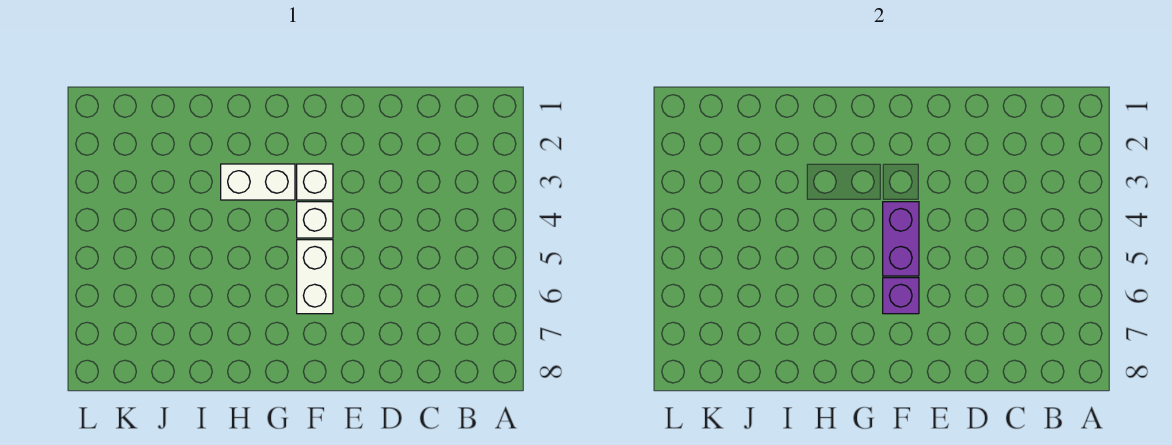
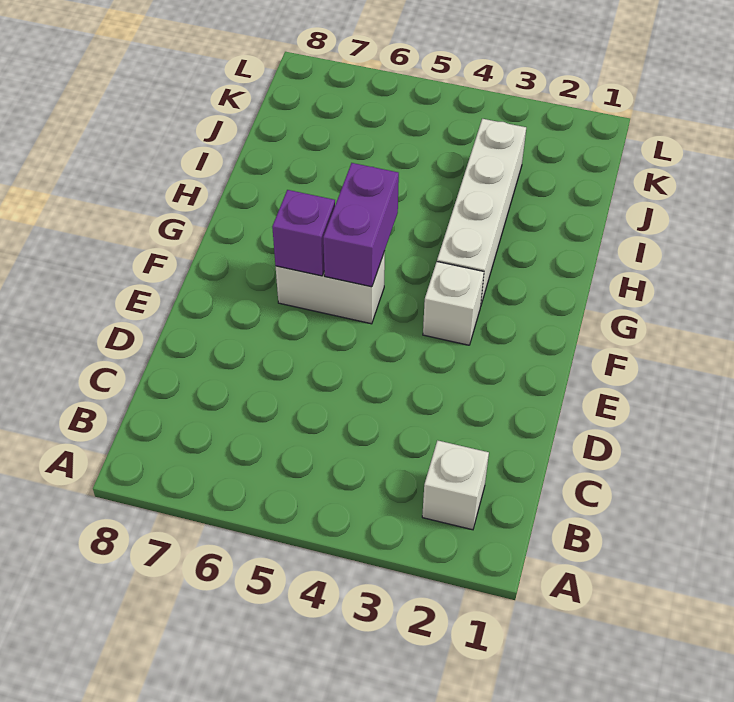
white brick F4 level 1 -> white brick B2 level 1
purple brick F4:F5 level 2 -> purple brick F5:G5 level 2
white brick G3:H3 level 1 -> white brick G3:J3 level 1

